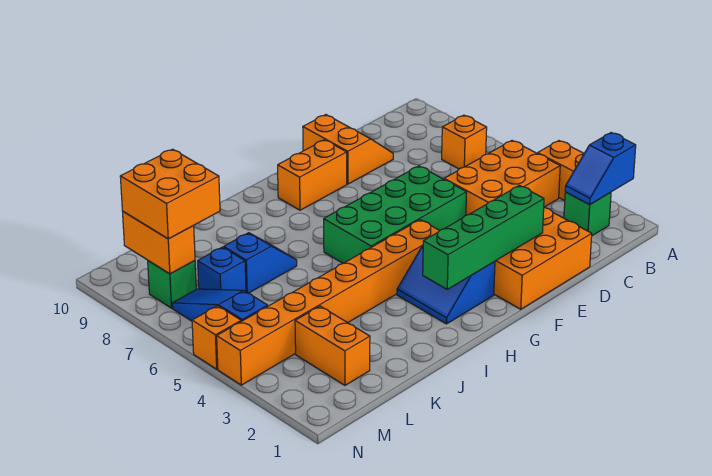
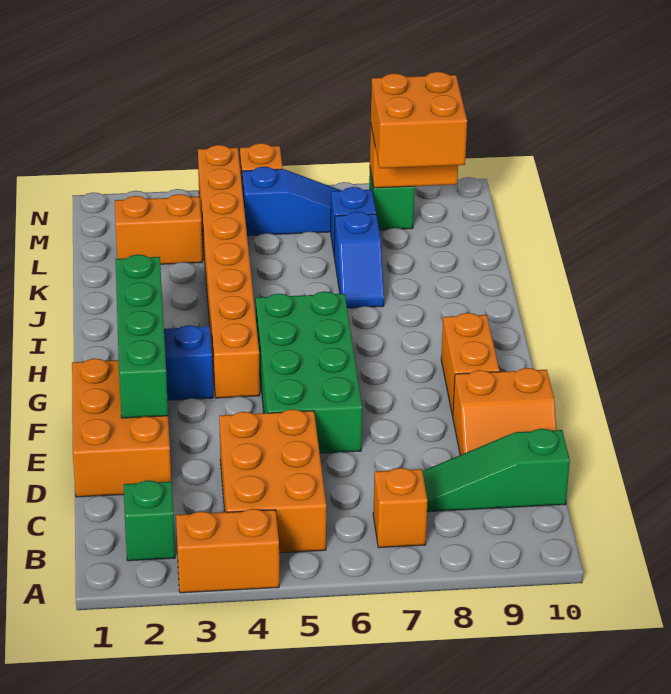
blue slope A2:B2 level 2 top A -> none
none -> green slope C8:C10 level 1 top 10

